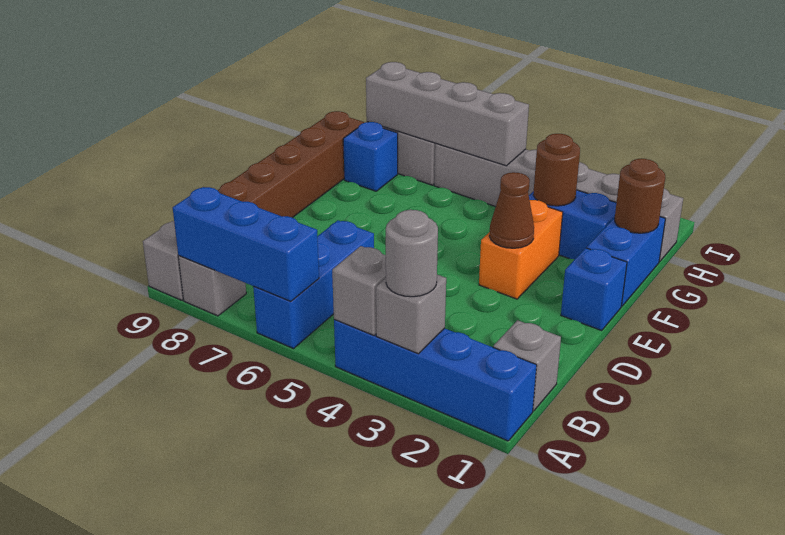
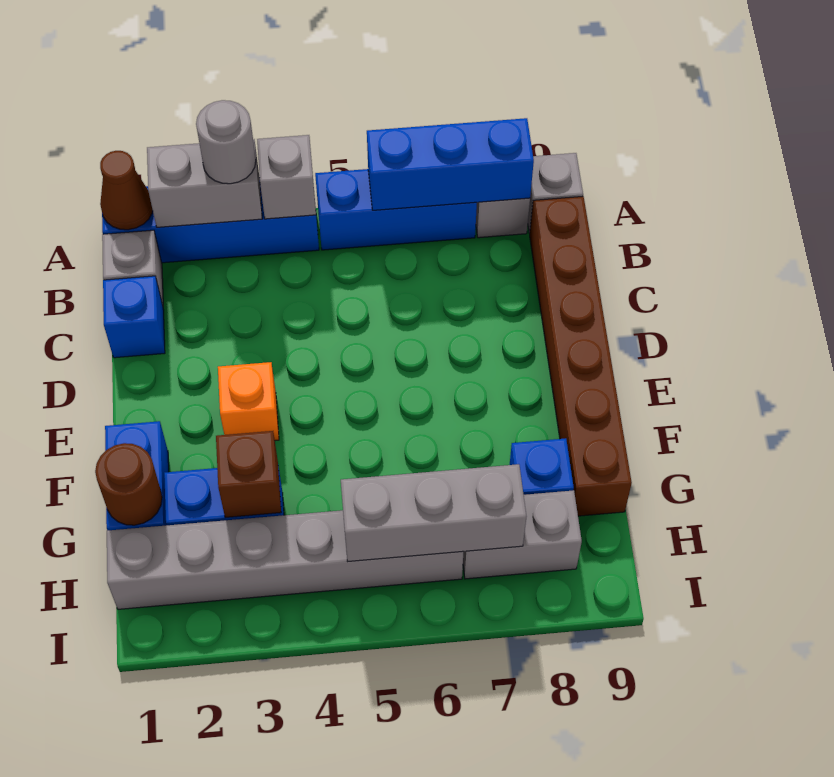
grey brick A3 level 2 -> grey brick A2:A3 level 2
blue brick A6:C6 level 1 -> blue brick A5:A7 level 1
blue brick E1 level 1 -> blue brick C1 level 1
orange brick E3:F3 level 1 -> orange brick E3 level 1
brown cone E3 level 2 -> brown cone A1 level 2
brown round brick G3 level 2 -> brown brick G3 level 2
grey brick H5:H8 level 2 -> grey brick H5:H7 level 2

